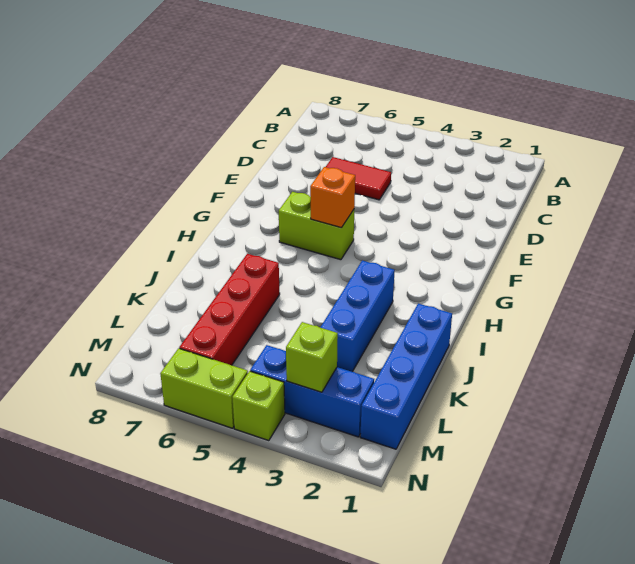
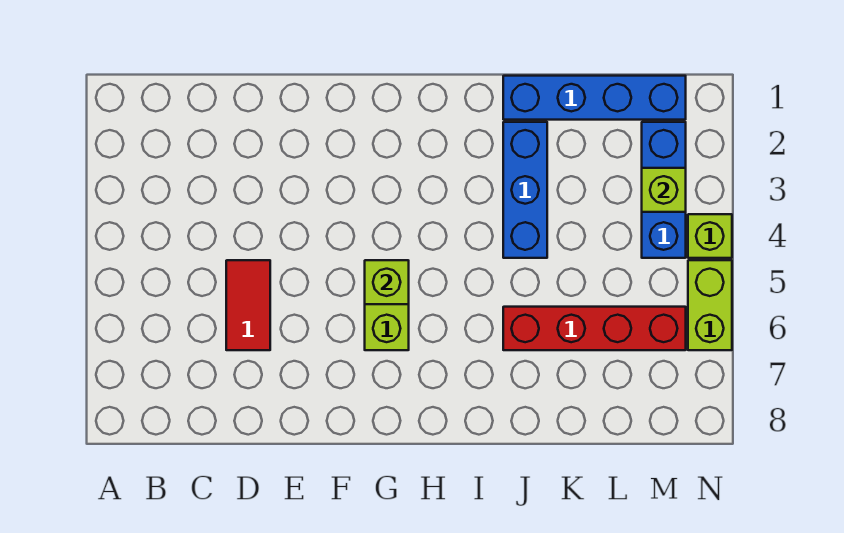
orange brick G5 level 2 -> lime brick G5 level 2
blue brick I3:K3 level 1 -> blue brick J2:J4 level 1

